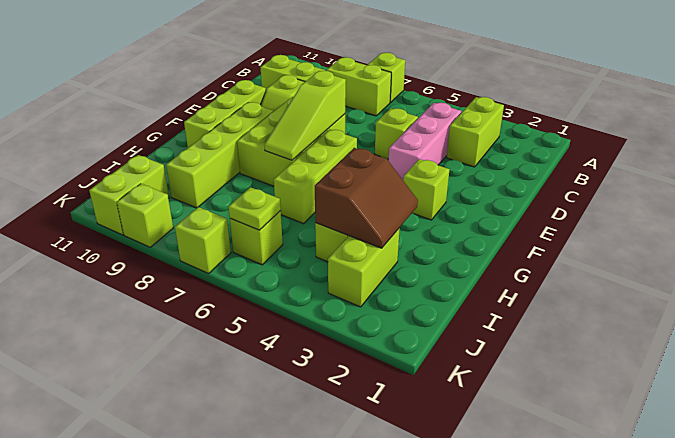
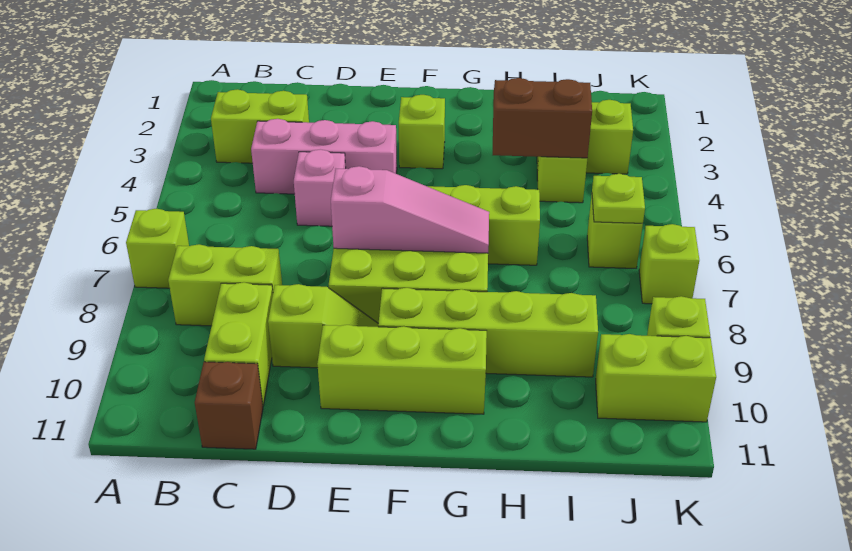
lime brick B7:B8 level 1 -> lime brick B8:C8 level 1
none -> brown brick C11 level 1
lime brick D5 level 1 -> pink brick D5 level 1
lime slope E7:G7 level 2 top E -> pink slope E7:G7 level 2 top E

